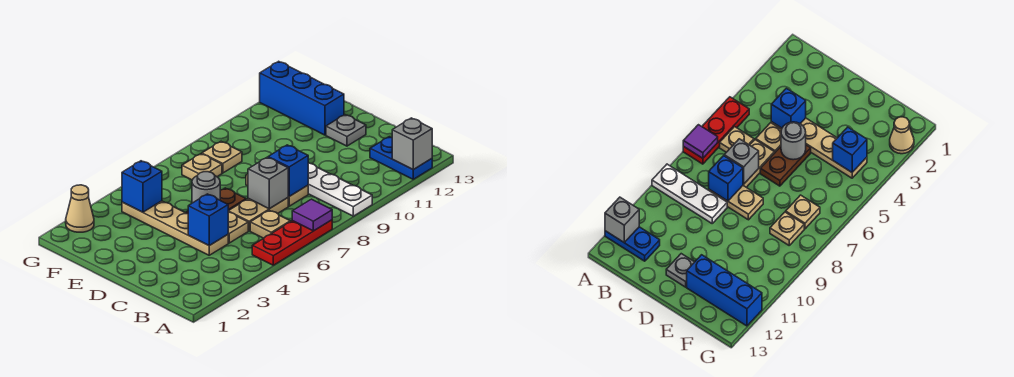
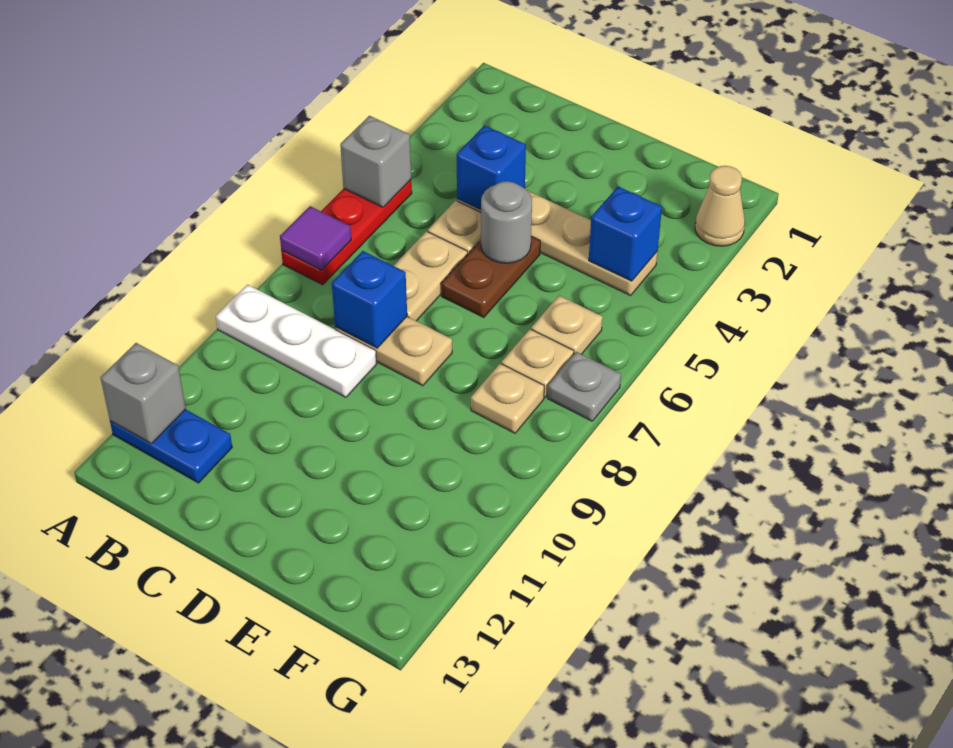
tan plate B6 level 1 -> tan plate F6 level 1
grey brick C7 level 2 -> grey brick A5 level 2
grey plate D12 level 1 -> grey plate G7 level 1
blue brick E12:G12 level 1 -> none

